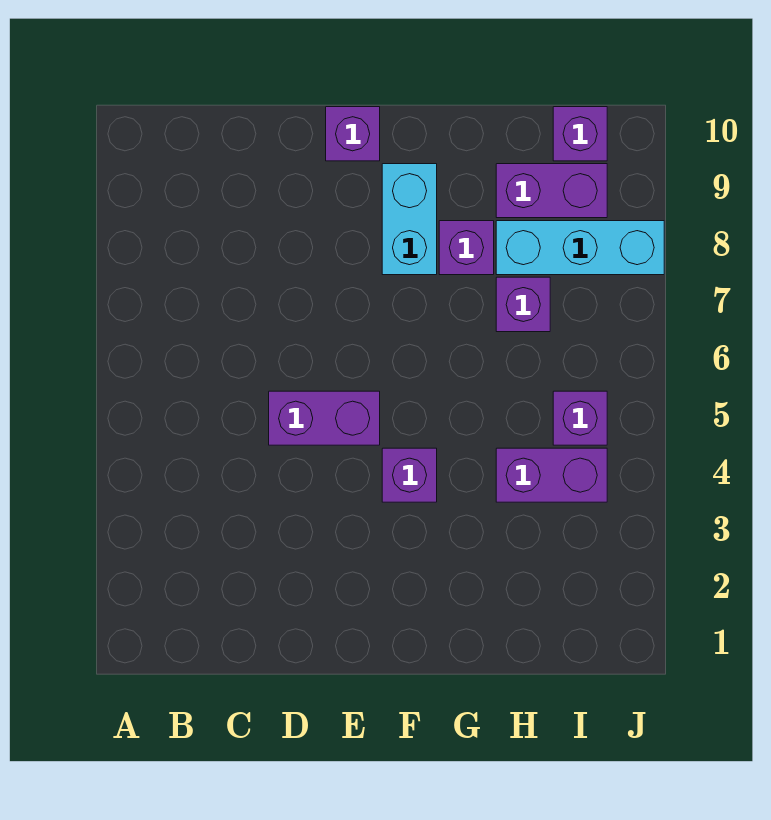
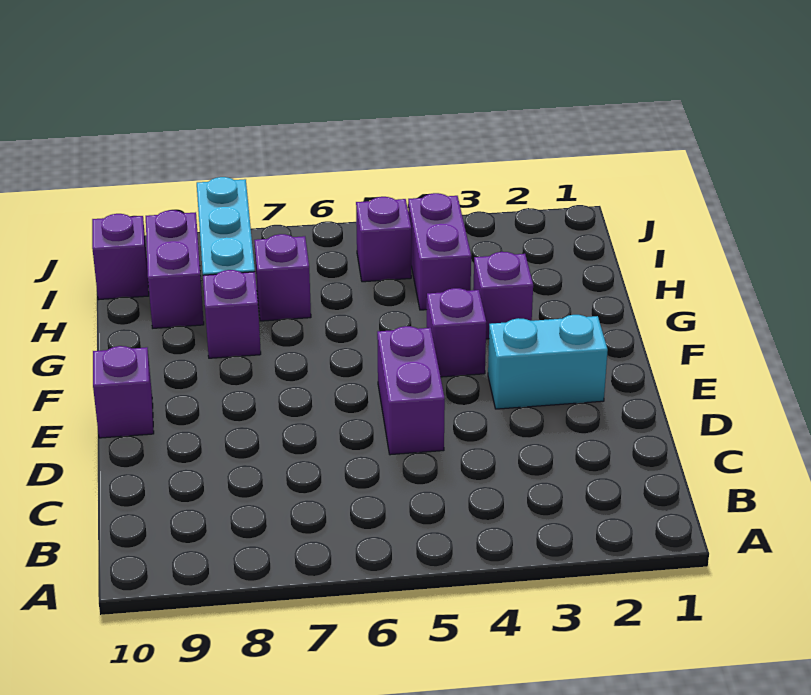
cyan brick F8:F9 level 1 -> cyan brick E2:E3 level 1
none -> purple brick G3 level 1

